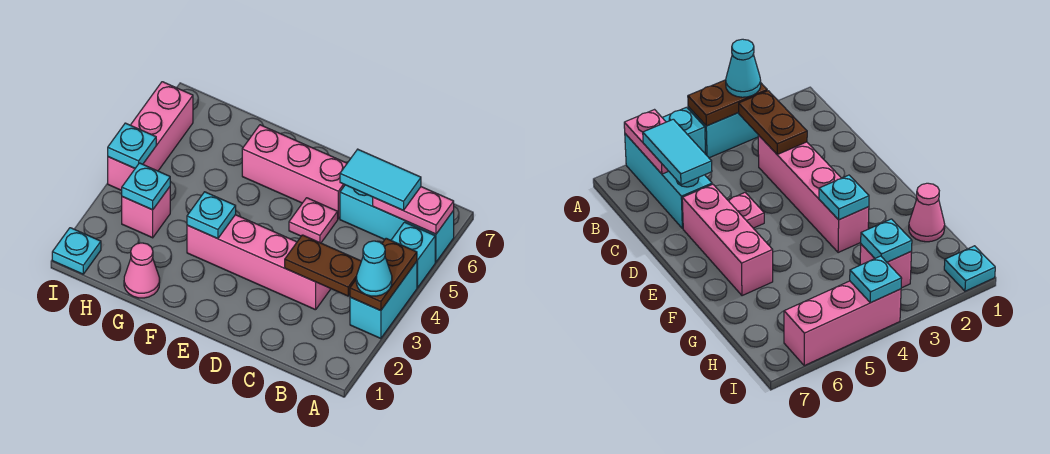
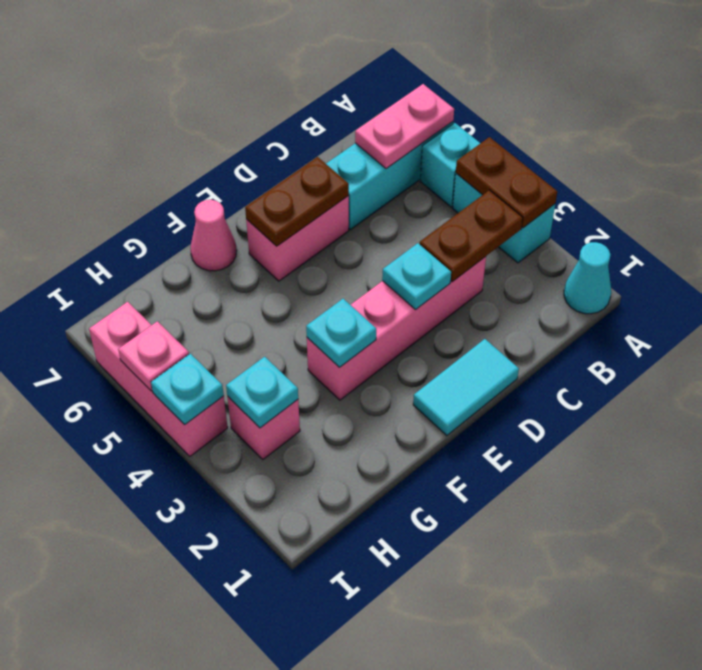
cyan cone A3 level 3 -> cyan cone A1 level 1
cyan tile B6:C6 level 3 -> cyan tile D1:E1 level 1
pink plate D5 level 1 -> pink plate I5 level 2
pink brick D6:F6 level 1 -> pink brick D6:E6 level 1
none -> brown plate D6:E6 level 2
pink cone G1 level 1 -> pink cone F7 level 1
cyan plate I1 level 1 -> cyan plate D3 level 2

